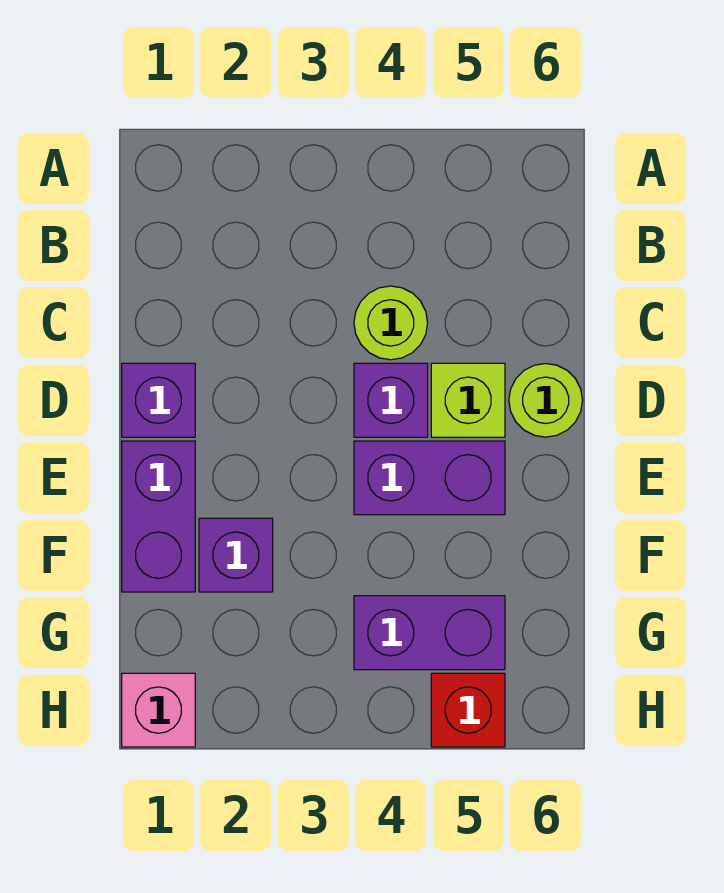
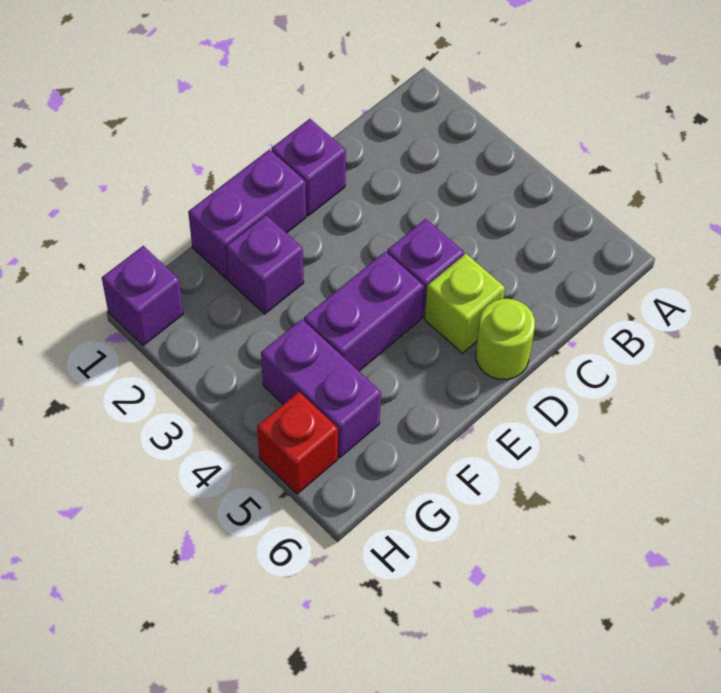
lime round brick C4 level 1 -> none
purple brick E4:E5 level 1 -> purple brick E4:F4 level 1
pink brick H1 level 1 -> purple brick H1 level 1

